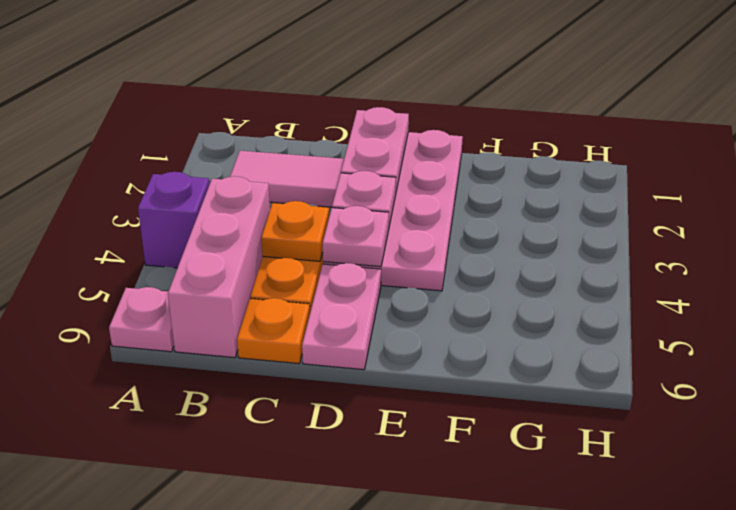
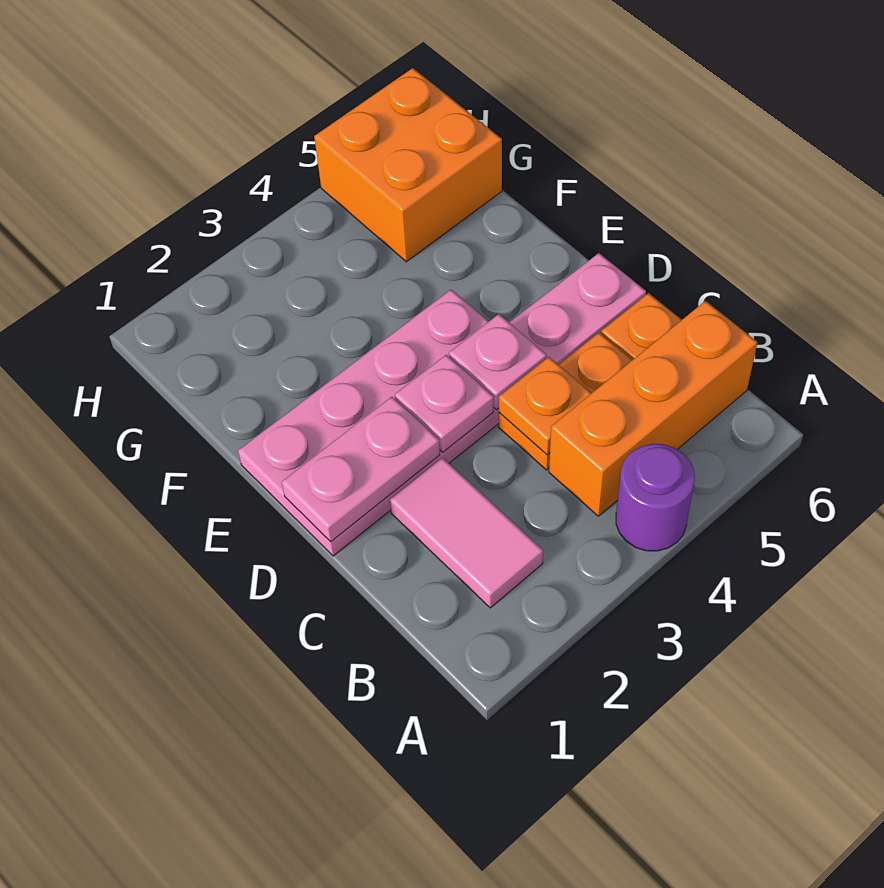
purple brick A4 level 1 -> purple round brick A4 level 1
pink plate A6 level 1 -> none
pink brick B4:B6 level 1 -> orange brick B4:B6 level 1
none -> orange brick G5:H6 level 1

